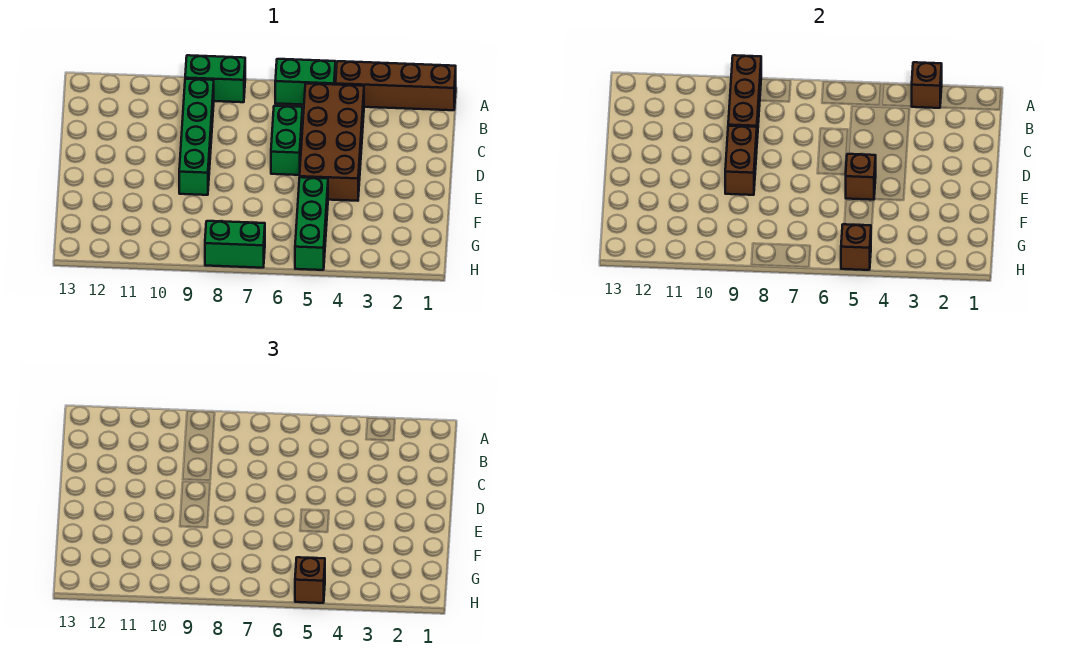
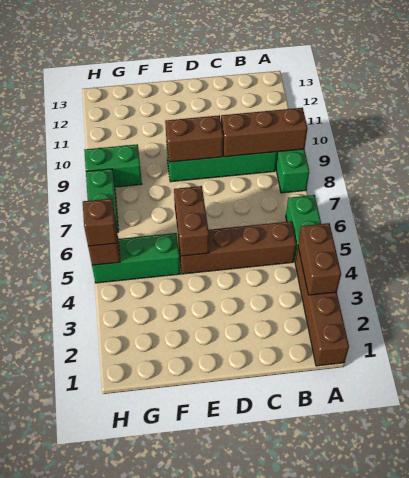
brown brick A3 level 2 -> brown brick A3:A4 level 2
brown brick B4:E5 level 1 -> brown brick B5:E5 level 1
green brick C6:D6 level 1 -> green brick G9:H9 level 1
brown brick E5 level 2 -> brown brick E5:E6 level 2

